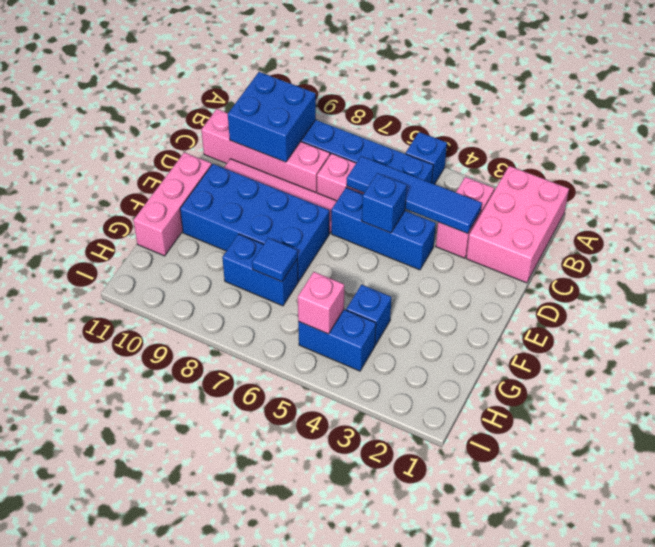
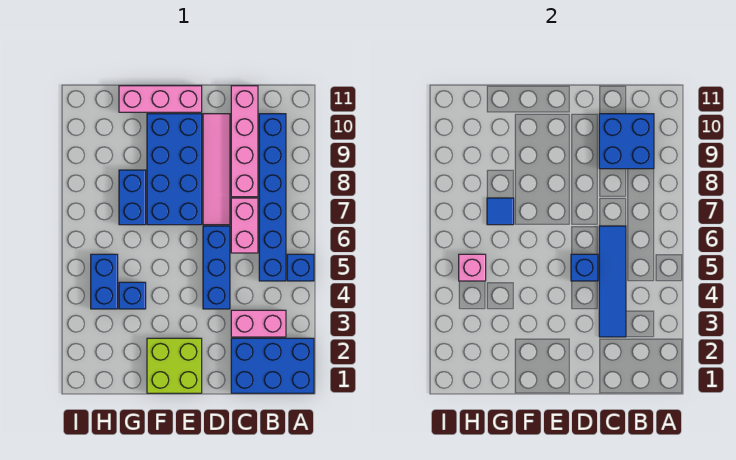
pink brick A1:C2 level 1 -> blue brick A1:C2 level 1
none -> lime brick E1:F2 level 1

